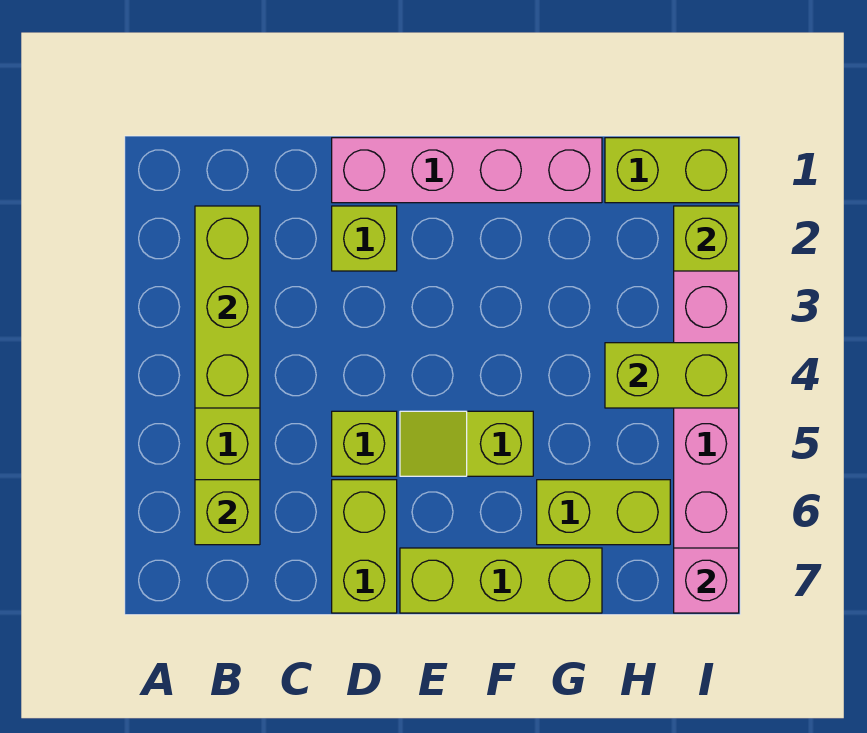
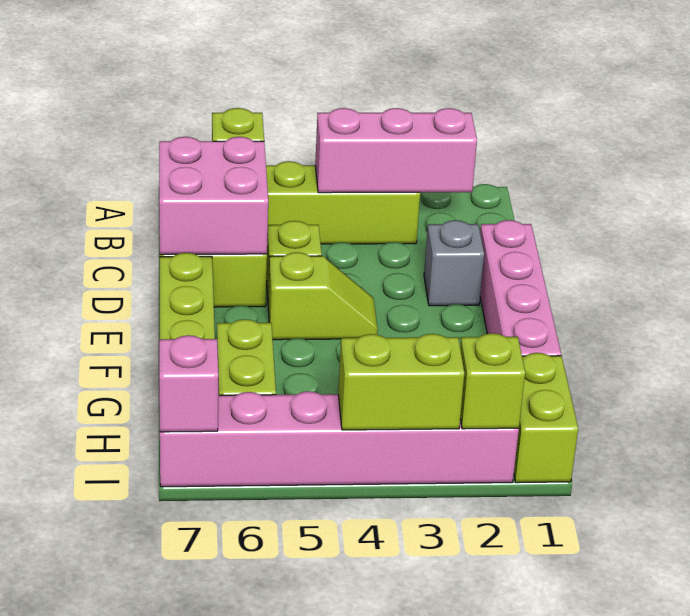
lime brick B2:B4 level 2 -> pink brick B2:B4 level 2
none -> pink brick C6:D7 level 2
lime brick D2 level 1 -> grey brick D2 level 1
lime slope E5:F5 level 1 top F -> lime slope E4:E5 level 1 top 5
lime brick H4:I4 level 2 -> lime brick I3:I4 level 2

